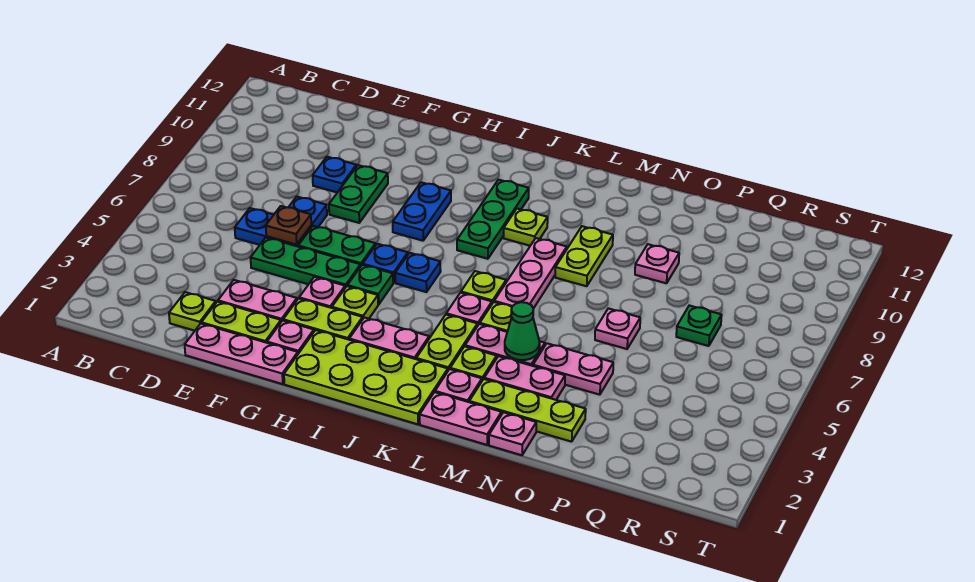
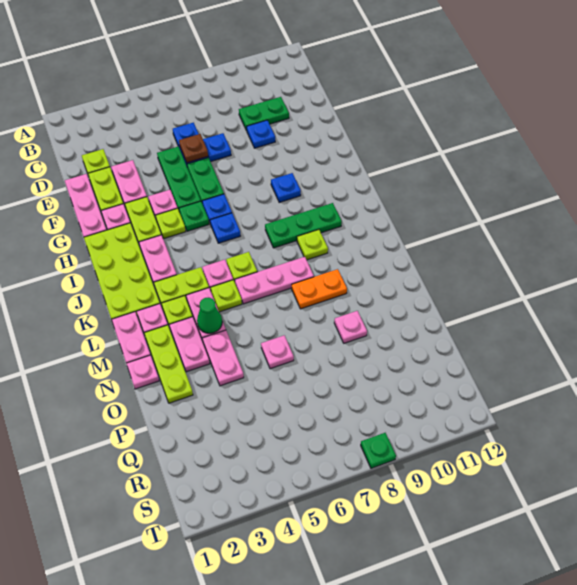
green plate F8:F9 level 1 -> green plate D9:D10 level 1
blue plate H8:H9 level 1 -> blue plate H9 level 1
lime plate M8:M9 level 1 -> orange plate M8:M9 level 1
green plate Q7 level 1 -> green plate T8 level 1

